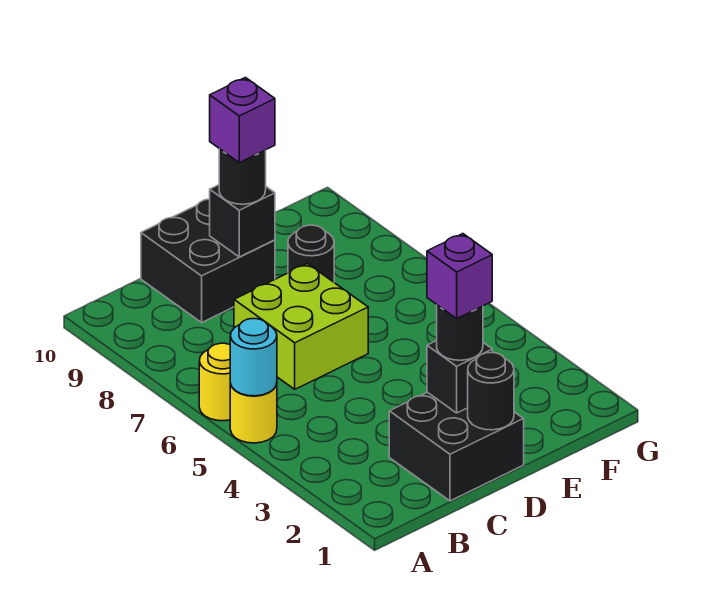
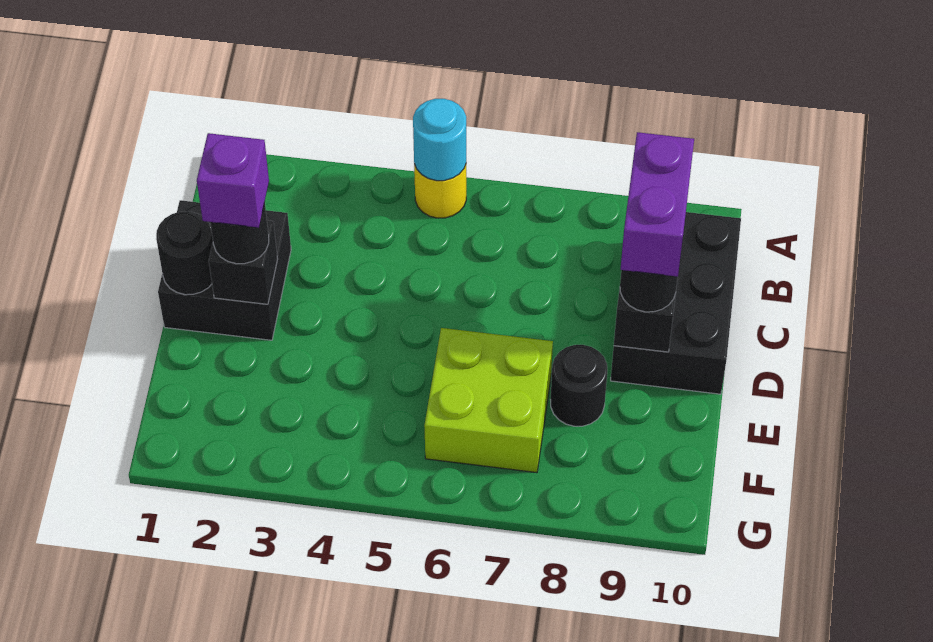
yellow round brick A6 level 1 -> none
lime brick C6:D7 level 1 -> lime brick E6:F7 level 1
black brick C9:D10 level 1 -> black brick B9:D10 level 1
purple brick D9 level 4 -> purple brick C9:D9 level 4

